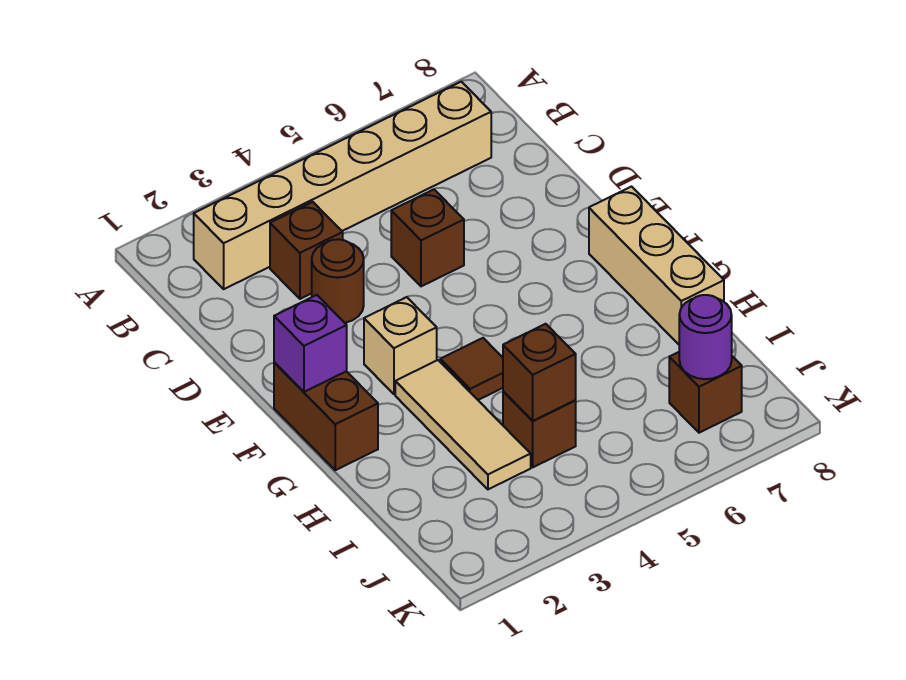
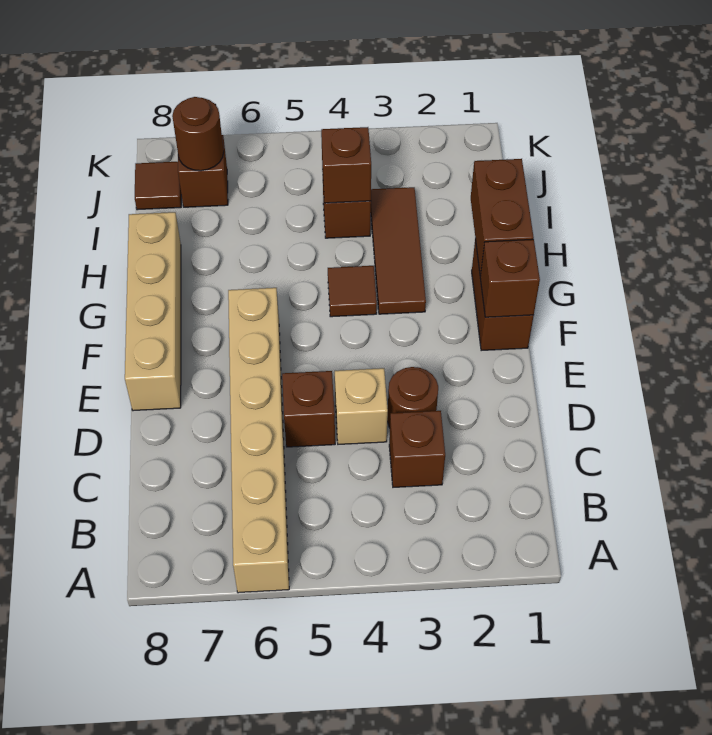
tan brick B2:B7 level 1 -> tan brick A6:F6 level 1
purple brick F1 level 2 -> brown brick F1 level 2
tan brick F3 level 1 -> tan brick D4 level 1
tan brick F8:H8 level 1 -> tan brick E8:H8 level 1
none -> brown brick G1:H1 level 2
tan tile G3:I3 level 1 -> brown tile G3:I3 level 1
purple round brick J7 level 2 -> brown round brick J7 level 2
none -> brown tile J8 level 1

